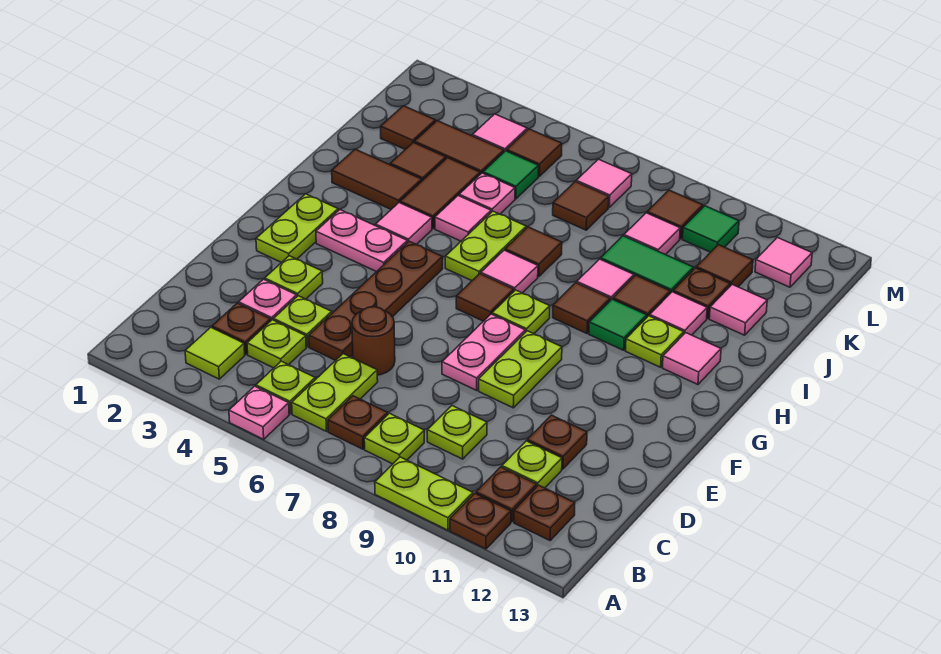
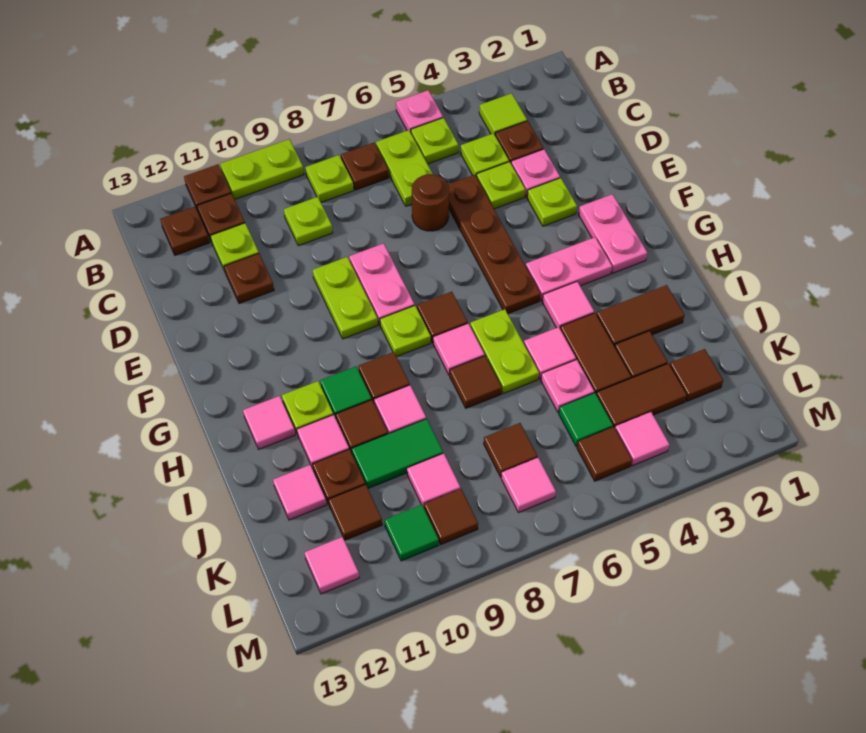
lime plate F2:G2 level 1 -> pink plate F2:G2 level 1

